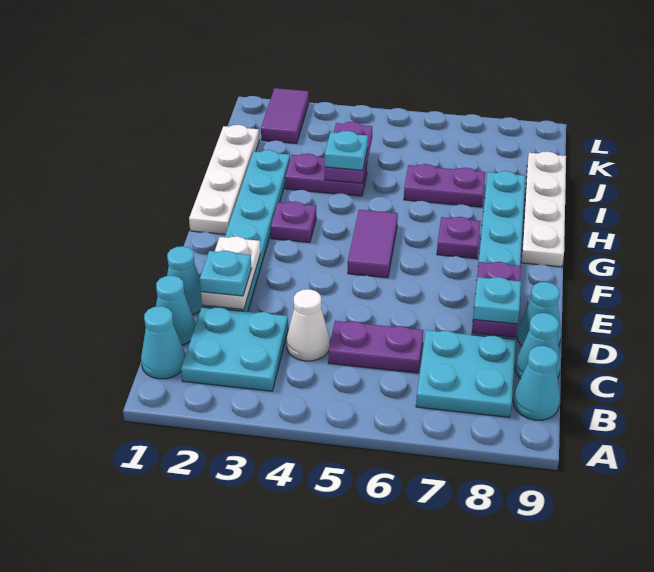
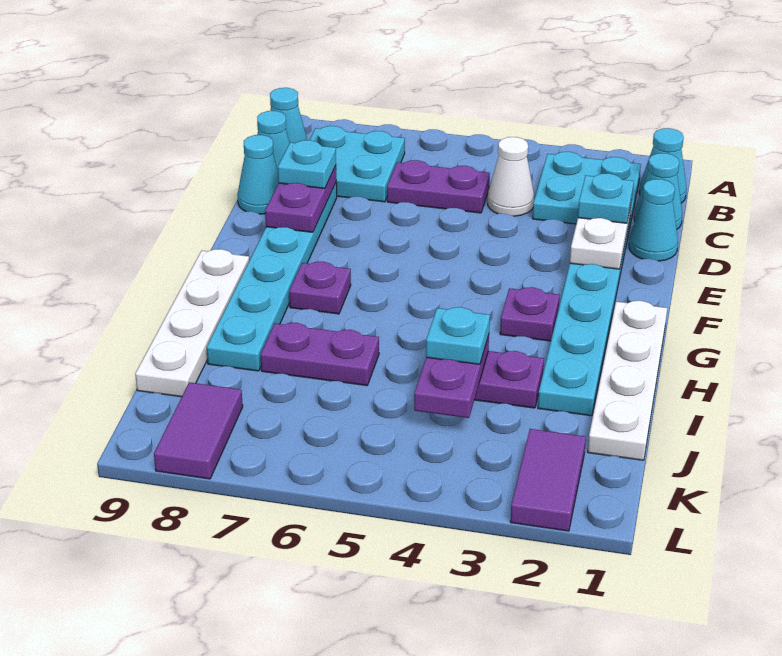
purple tile F5:G5 level 1 -> purple tile K8:L8 level 1

